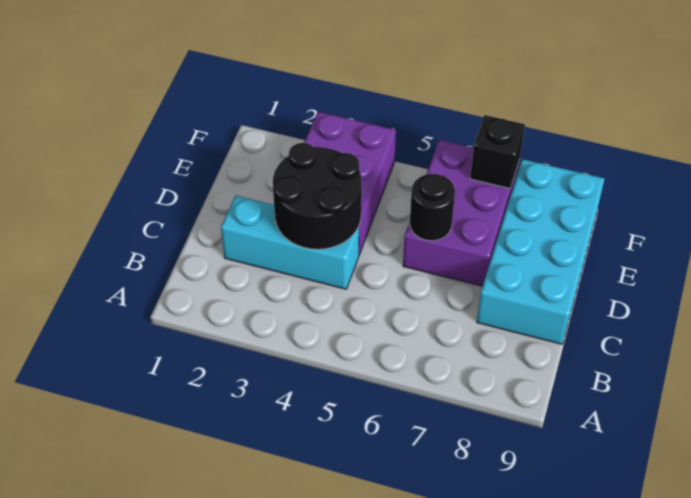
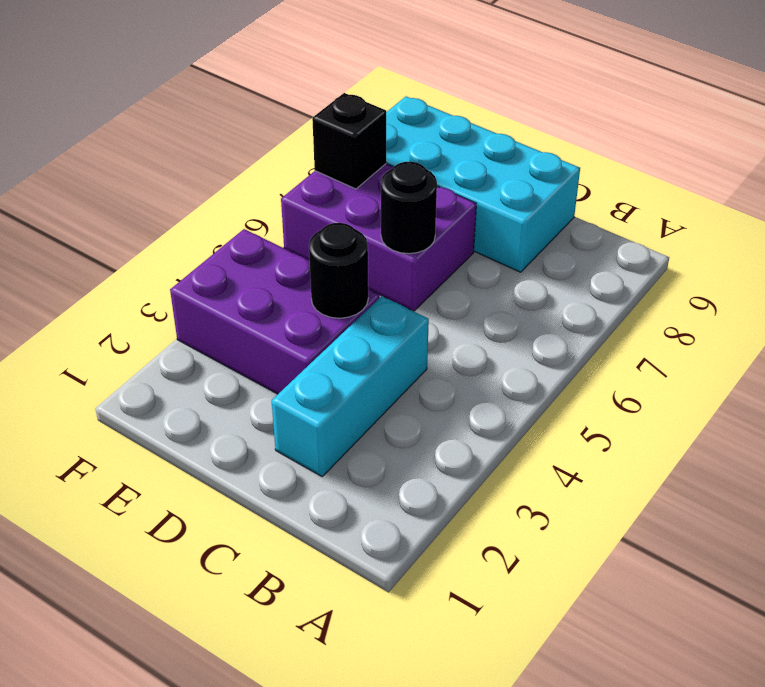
black round brick C3:D4 level 2 -> black round brick D4 level 2

